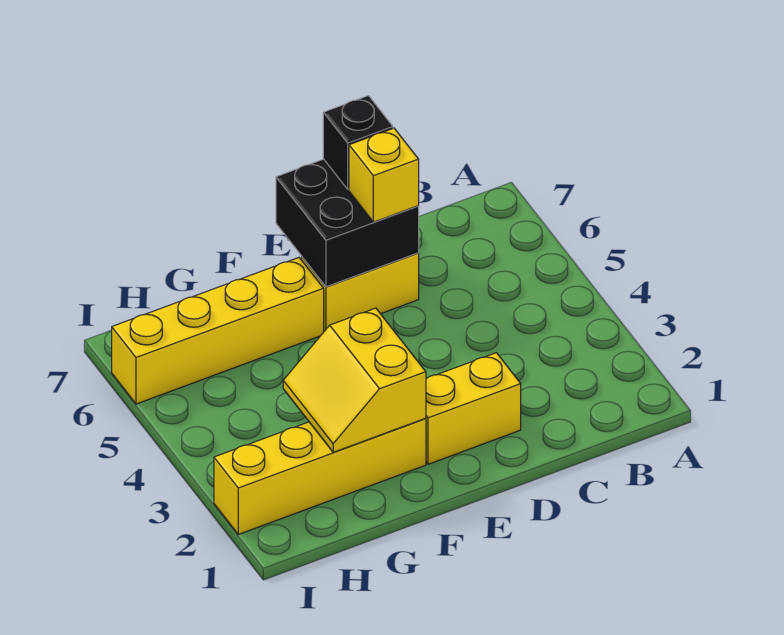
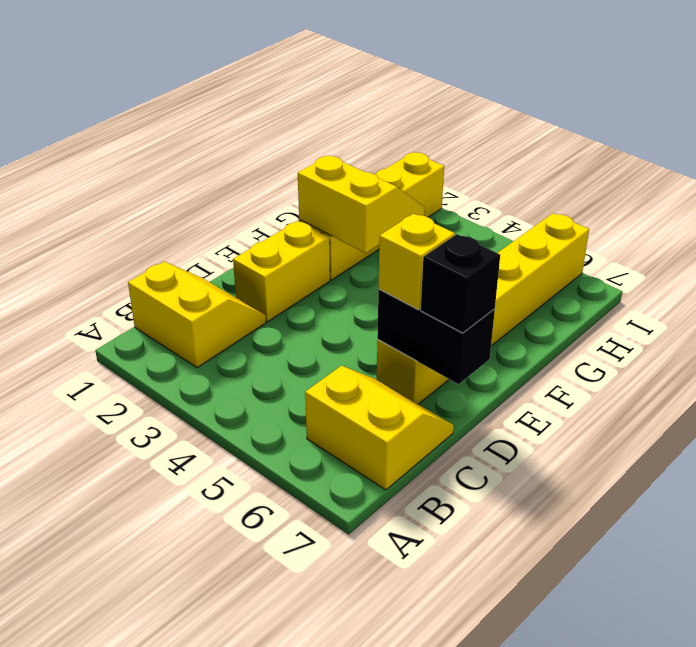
none -> yellow slope B1:C2 level 1 top B
none -> yellow slope B6:C7 level 1 top B
black brick D6:E7 level 2 -> black brick D6:D7 level 2

